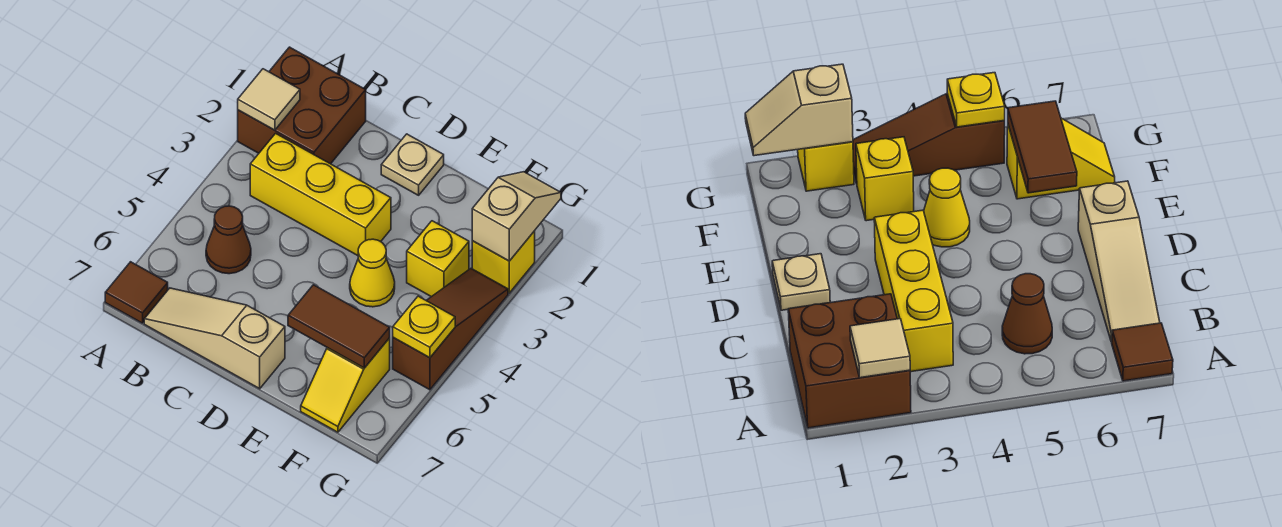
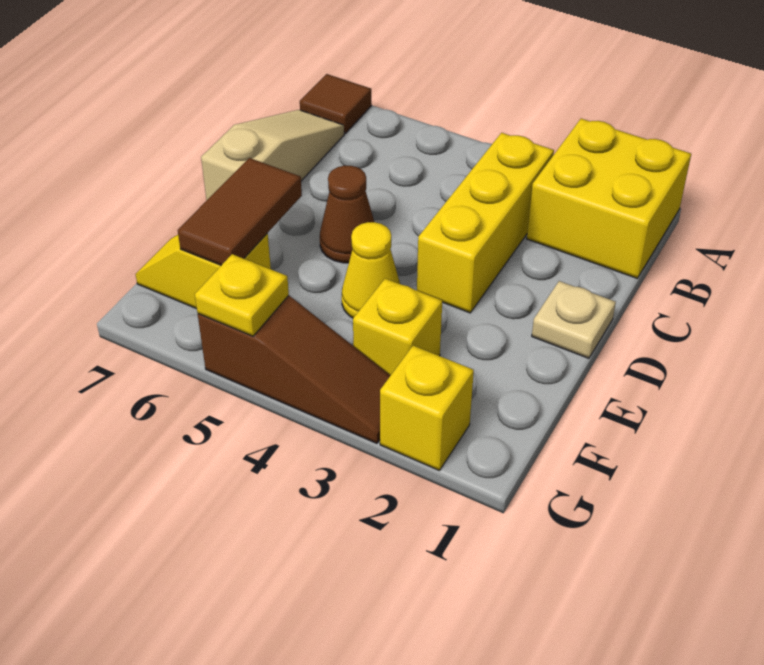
brown brick A1:B2 level 1 -> yellow brick A1:B2 level 1
tan tile A2 level 2 -> none
brown cone B5 level 1 -> brown cone D5 level 1
tan slope G1:G2 level 2 top 2 -> none

